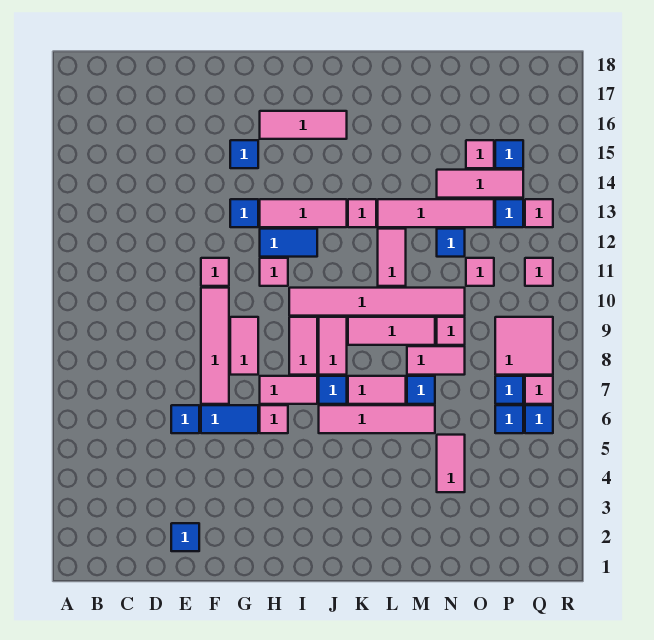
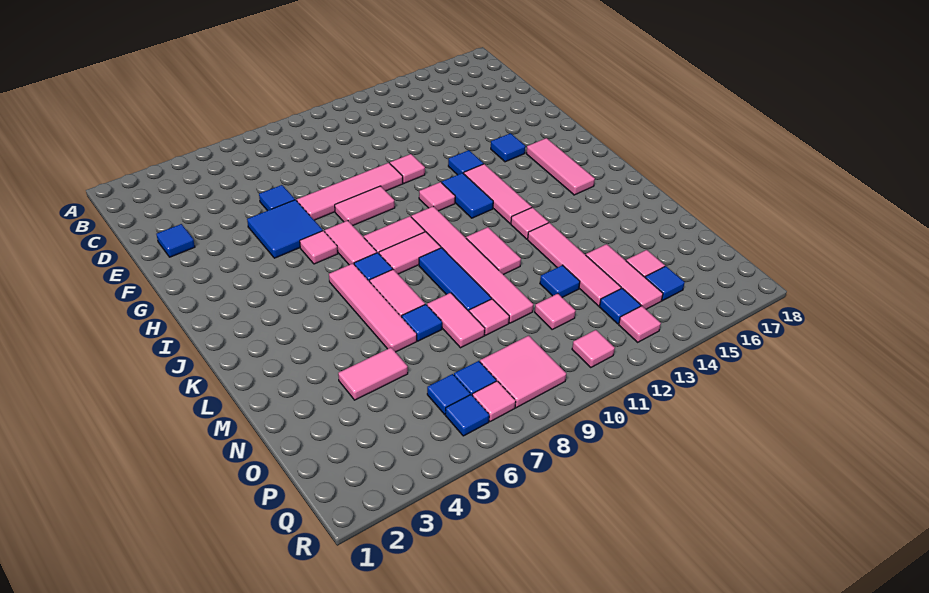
blue tile F6:G6 level 1 -> blue tile F5:G6 level 1
pink tile K9:M9 level 1 -> blue tile K9:M9 level 1
pink tile L11:L12 level 1 -> pink tile K11:L11 level 1

